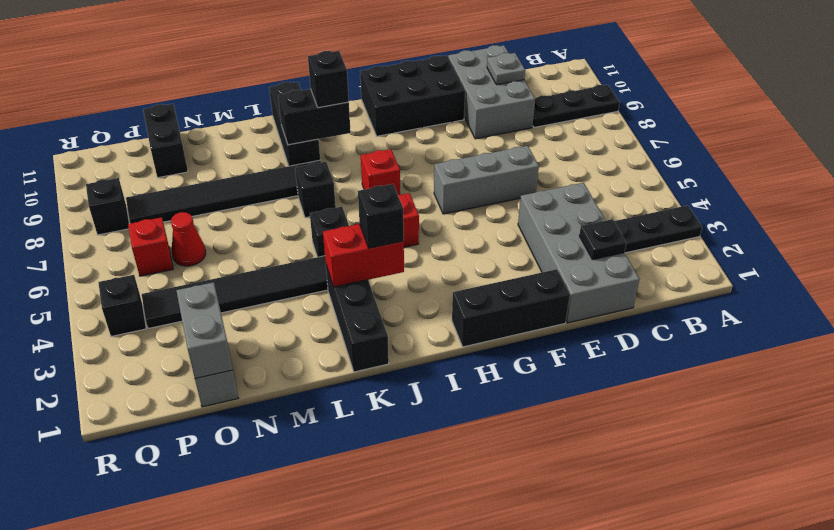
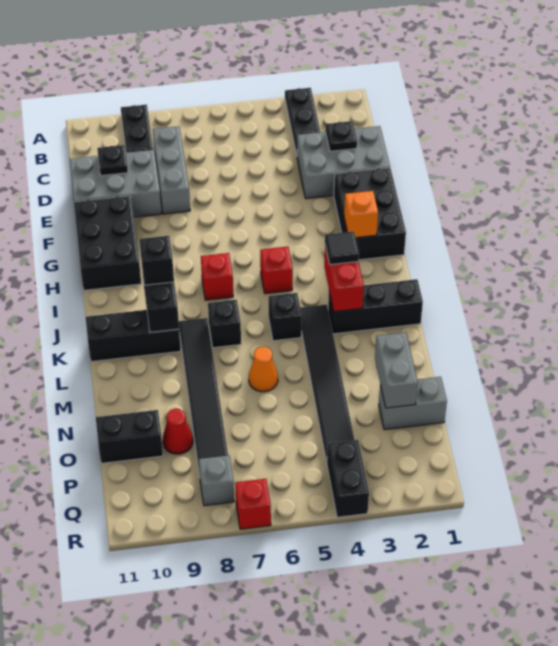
grey brick D1:E4 level 1 -> grey brick D1:E3 level 1
grey plate D10 level 2 -> black plate D10 level 2
grey brick E6:G6 level 1 -> grey brick C8:E8 level 1
black brick F1:H1 level 1 -> black brick F1:H2 level 1
none -> orange brick H2 level 2
black brick J3 level 3 -> black tile J3 level 3
none -> orange cone M6 level 1
grey brick O1:O2 level 2 -> grey brick N2:O2 level 2
red cone O6 level 1 -> red cone O9 level 1
red brick P6 level 1 -> red brick R7 level 1
black brick Q4 level 1 -> black brick Q4:R4 level 1
black brick Q8 level 1 -> grey brick Q8 level 1

